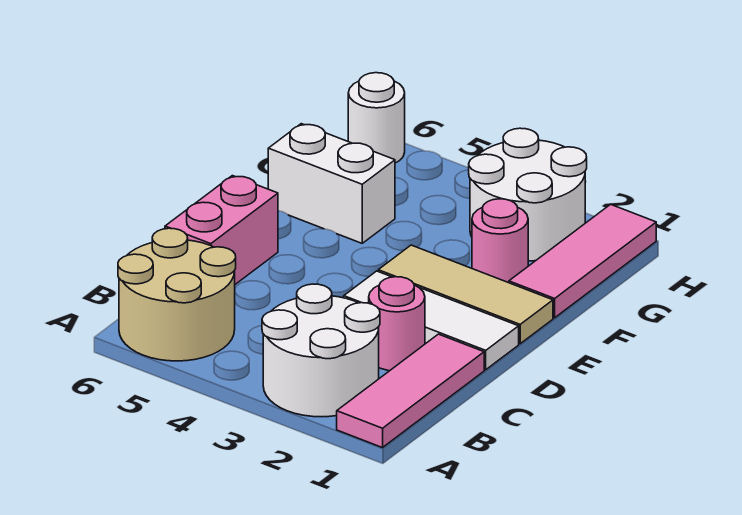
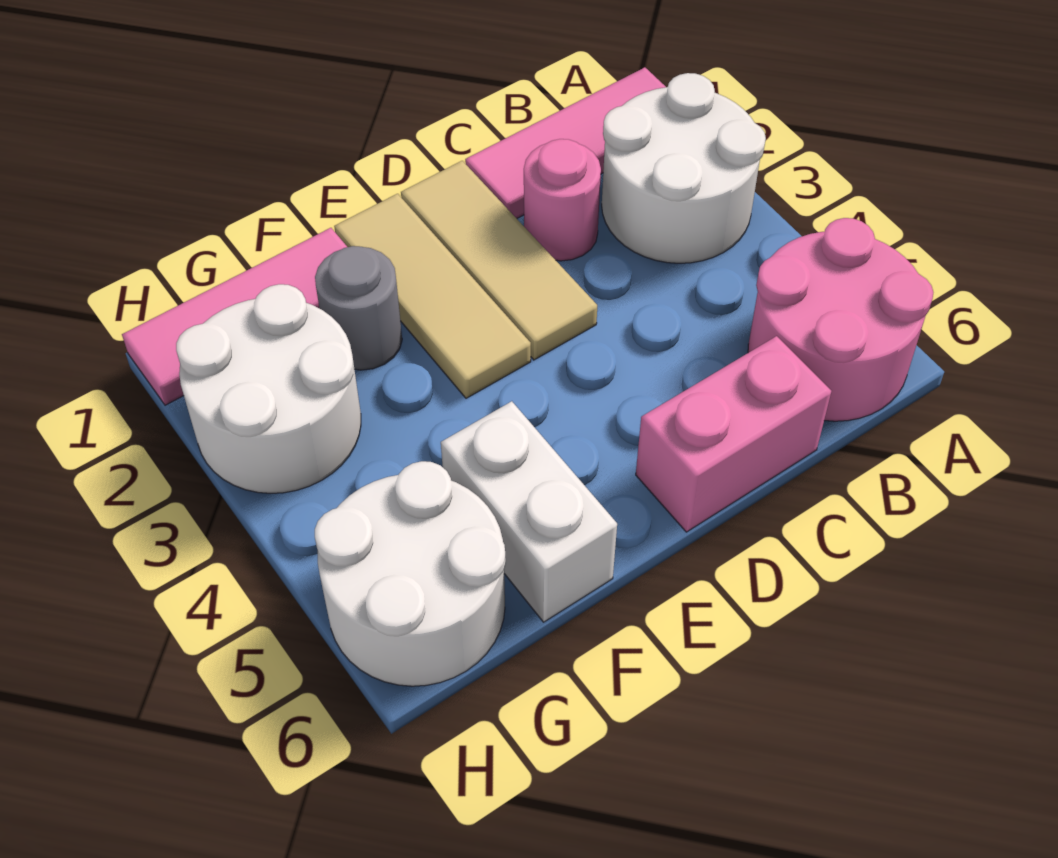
tan round brick A5:B6 level 1 -> pink round brick A5:B6 level 1
white tile D1:D3 level 1 -> tan tile D1:D3 level 1
pink round brick F2 level 1 -> grey round brick F2 level 1
white round brick H6 level 1 -> white round brick G5:H6 level 1

